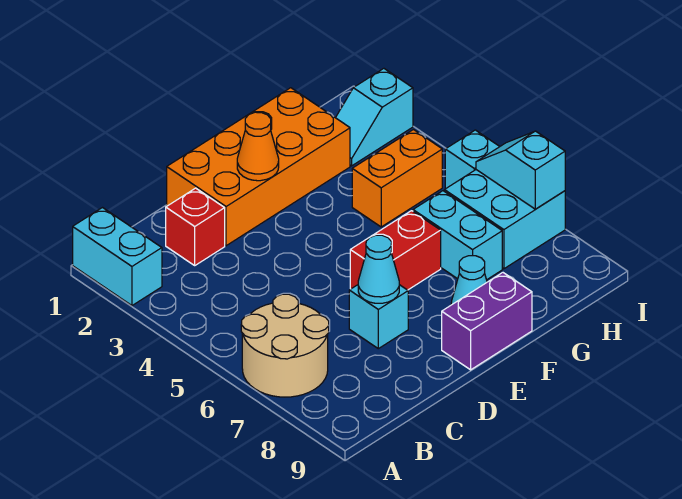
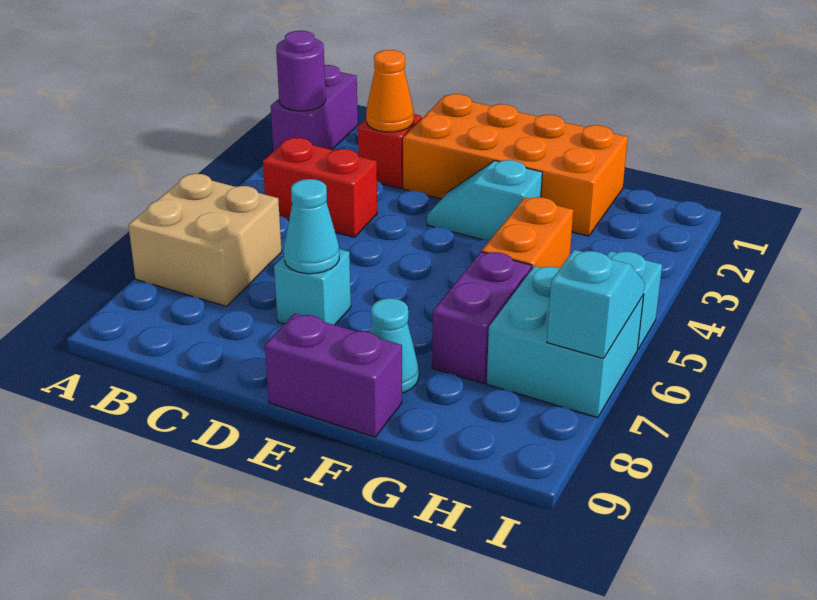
cyan brick A1:A2 level 1 -> purple brick A1:A2 level 1
none -> purple round brick A2 level 2
tan round brick A6:B7 level 1 -> tan brick A6:B7 level 1
orange cone E2 level 2 -> orange cone C2 level 2
red brick E6:F6 level 1 -> red brick B4:C4 level 1
orange brick G4:H4 level 1 -> orange brick G4:G5 level 1
cyan brick G6:G7 level 1 -> purple brick G6:G7 level 1
cyan slope H2:I2 level 1 top I -> cyan slope E3:F3 level 1 top F

